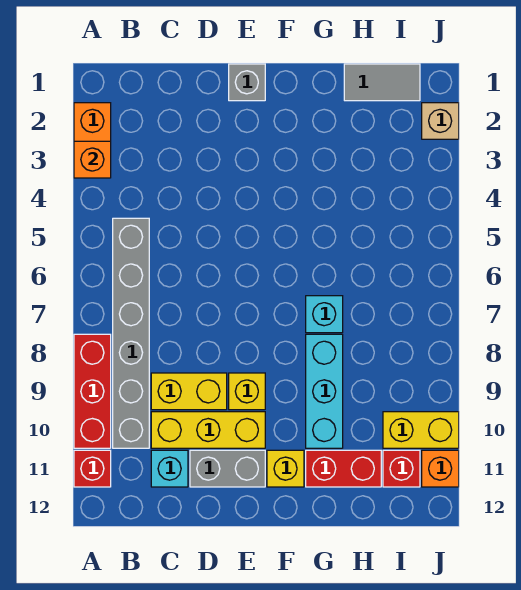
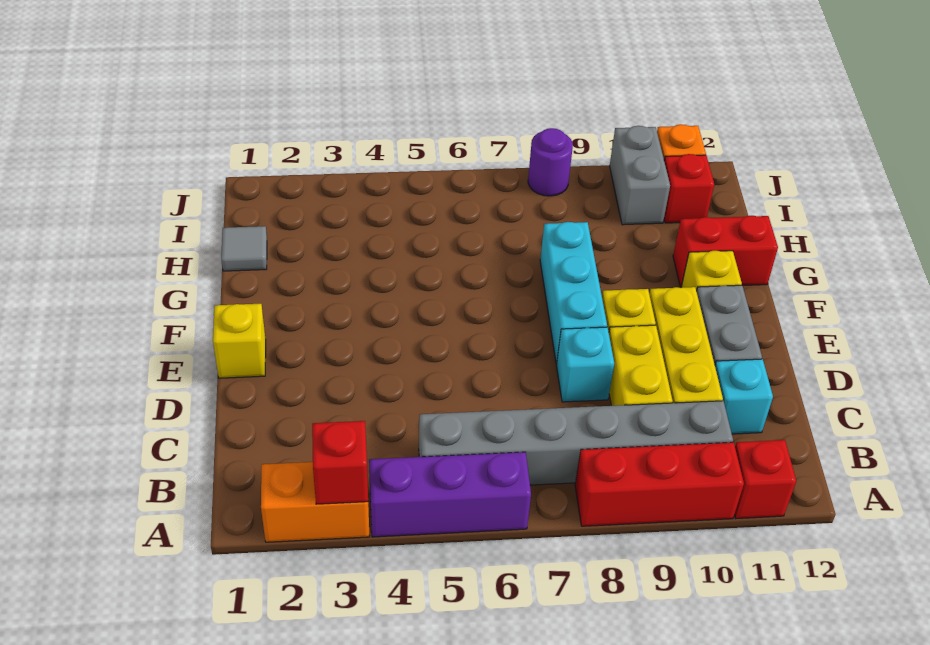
orange brick A3 level 2 -> red brick A3 level 2
none -> purple brick A4:A6 level 1
grey brick E1 level 1 -> yellow brick E1 level 1
cyan brick G7 level 1 -> cyan brick D8 level 1
cyan brick G8:G10 level 1 -> cyan brick E8:G8 level 1
red brick G11:H11 level 1 -> red brick G11:G12 level 1
grey tile H1:I1 level 1 -> grey tile H1 level 1
yellow brick I10:J10 level 1 -> grey brick I10:J10 level 1
tan brick J2 level 1 -> none
none -> purple round brick J8 level 1

